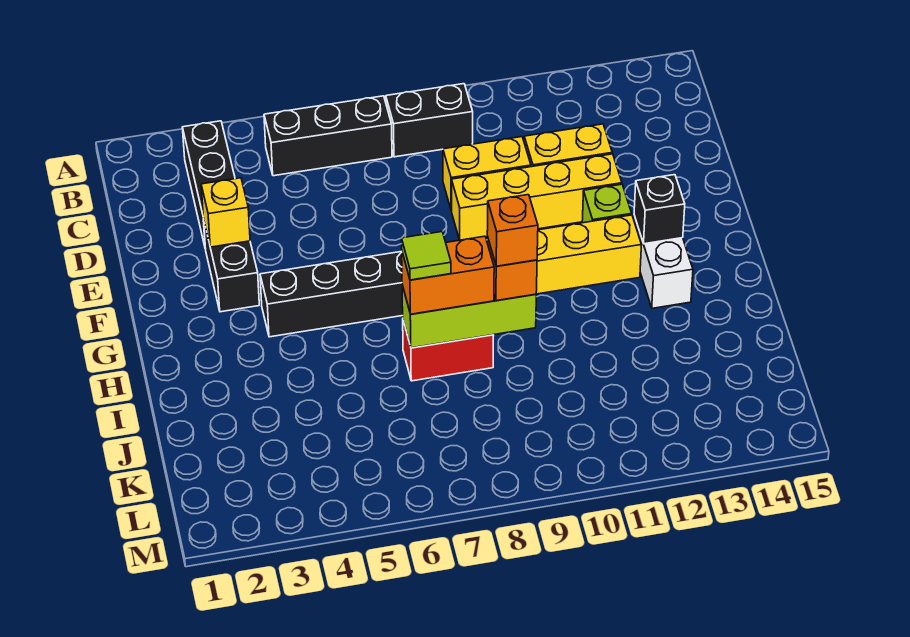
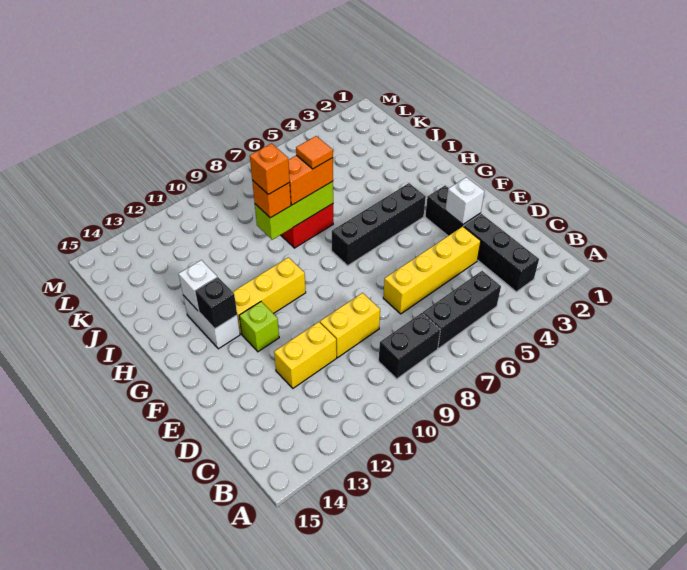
yellow brick E3 level 2 -> white brick E3 level 2
yellow brick E9:E12 level 1 -> yellow brick D4:D7 level 1
none -> white brick H13 level 2
lime tile I7 level 4 -> orange tile I7 level 4

